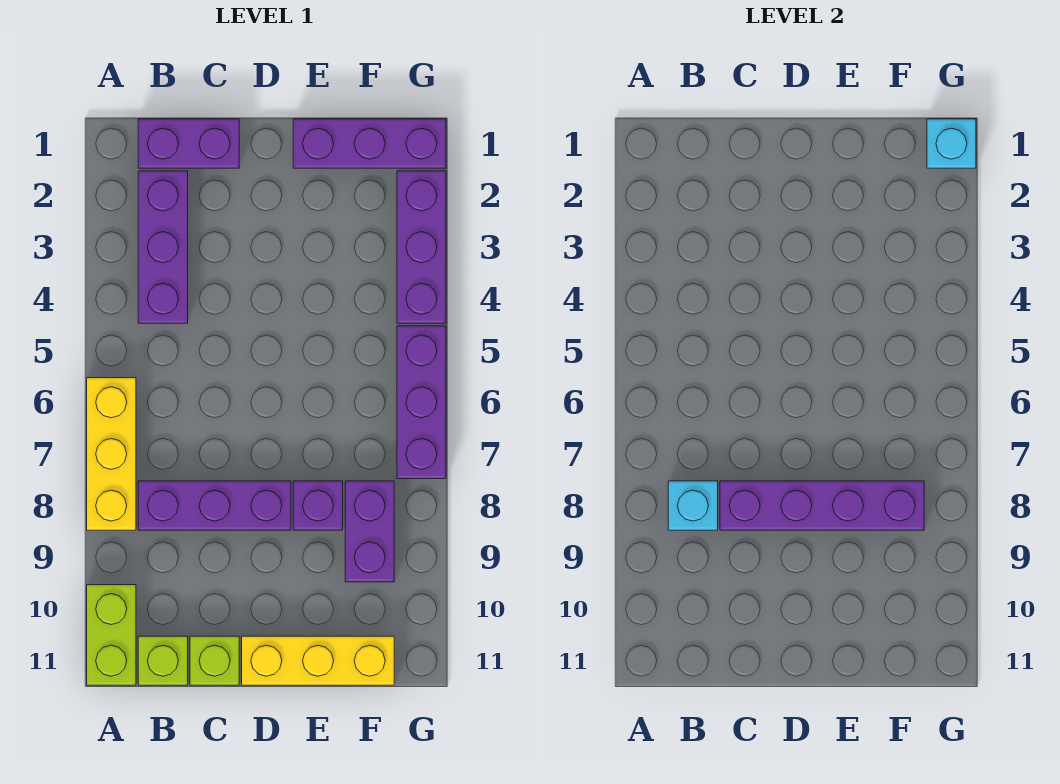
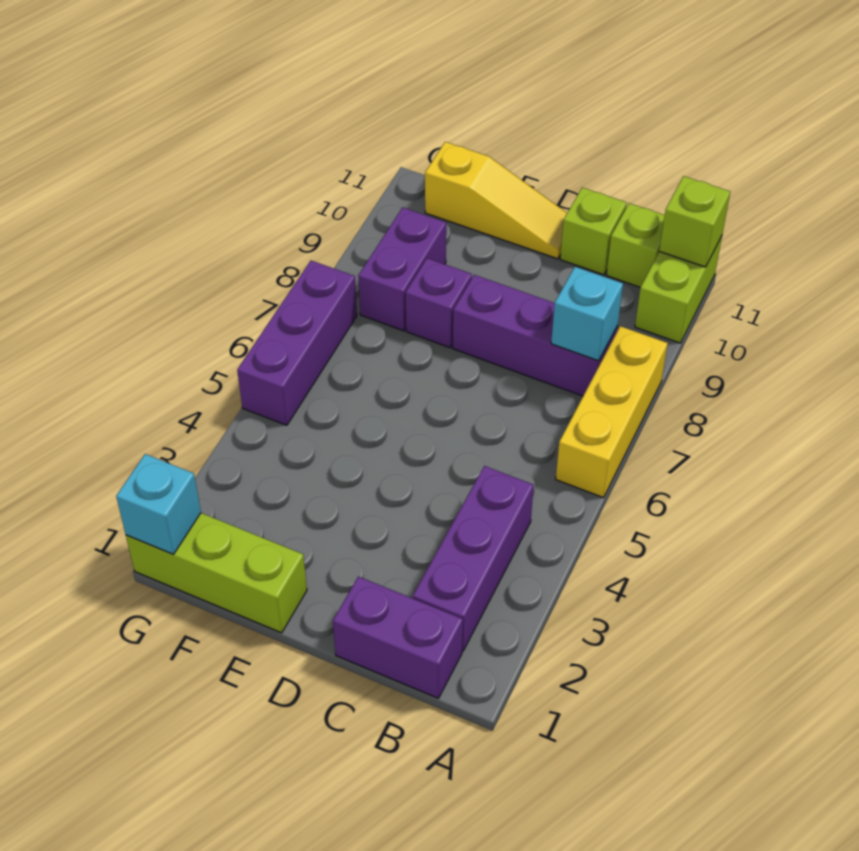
none -> lime brick A11 level 2
purple brick C8:F8 level 2 -> none
yellow brick D11:F11 level 1 -> yellow slope D11:F11 level 1 top F
purple brick E1:G1 level 1 -> lime brick E1:G1 level 1
purple brick G2:G4 level 1 -> none

